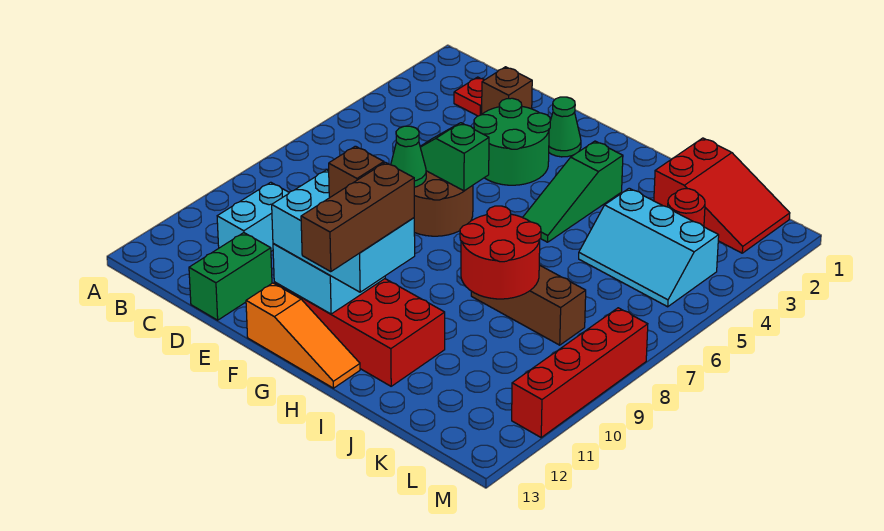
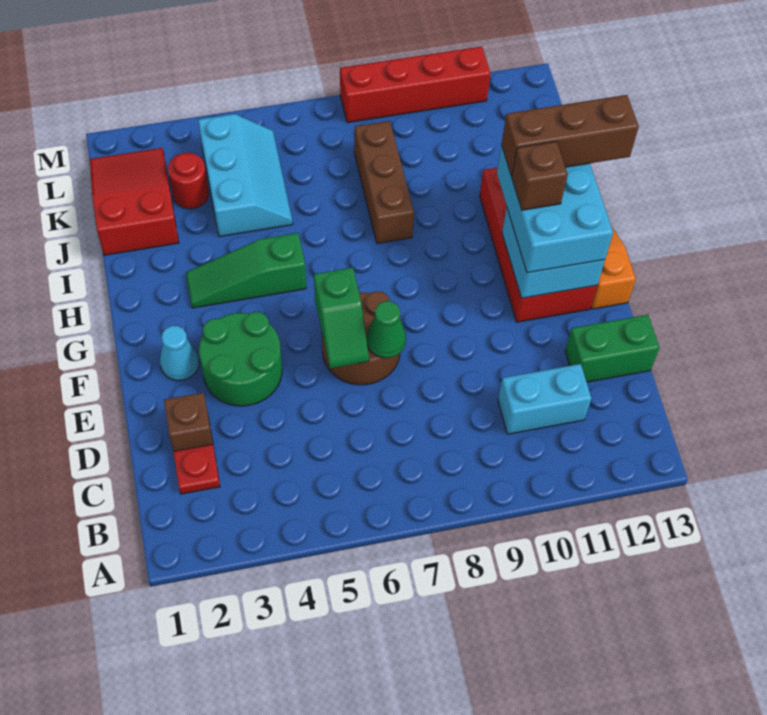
green cone F2 level 1 -> cyan cone F2 level 1
green slope H3:H5 level 1 top 3 -> green slope H3:H5 level 1 top 5
red round brick I8:J9 level 2 -> none

